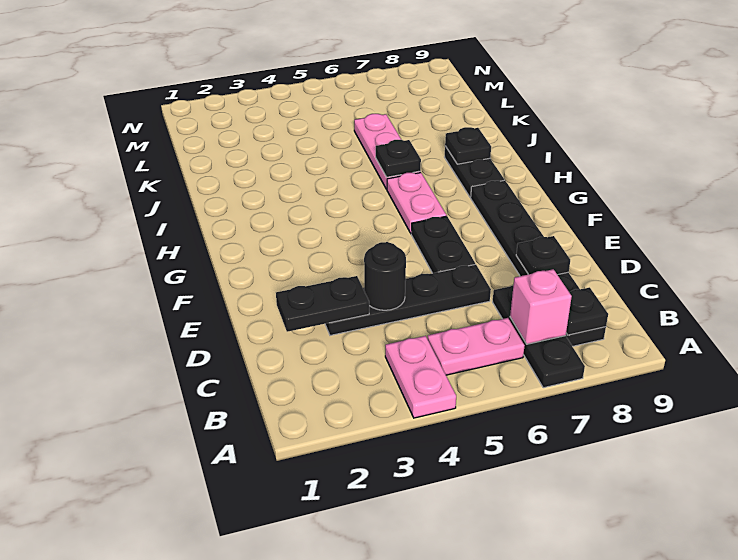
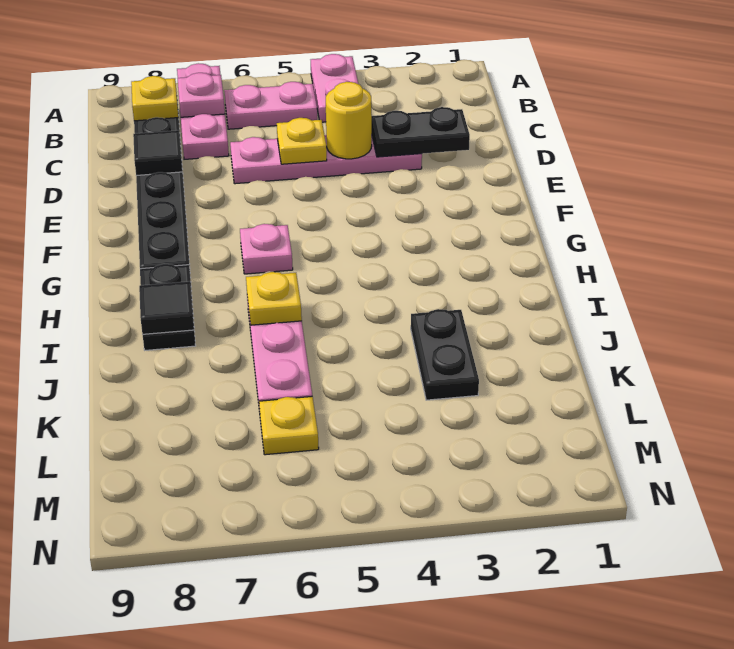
black plate A7:C7 level 1 -> pink plate A7:C7 level 1
pink brick B7 level 2 -> pink plate B7 level 2
black plate B8 level 2 -> yellow plate B8 level 2
black plate D3:D6 level 1 -> pink plate D3:D6 level 1
black round brick D4 level 2 -> yellow round brick D4 level 2
none -> yellow plate D5 level 2
black plate D8 level 2 -> black tile D8 level 2
black plate E6:F6 level 1 -> black plate J3:K3 level 1
pink plate G6:H6 level 1 -> pink plate G6 level 1
black plate I6 level 2 -> yellow plate I6 level 2
black plate I8 level 2 -> black tile I8 level 2
none -> yellow plate L6 level 1

